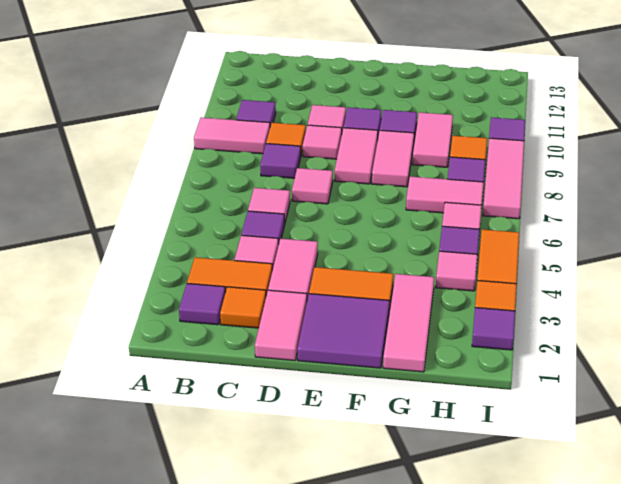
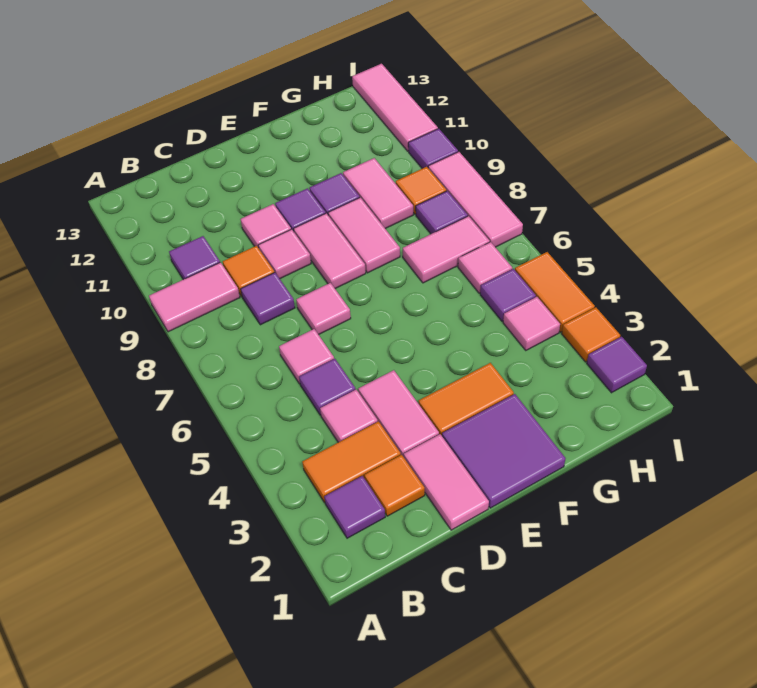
pink tile G1:G3 level 1 -> pink tile I11:I13 level 1

